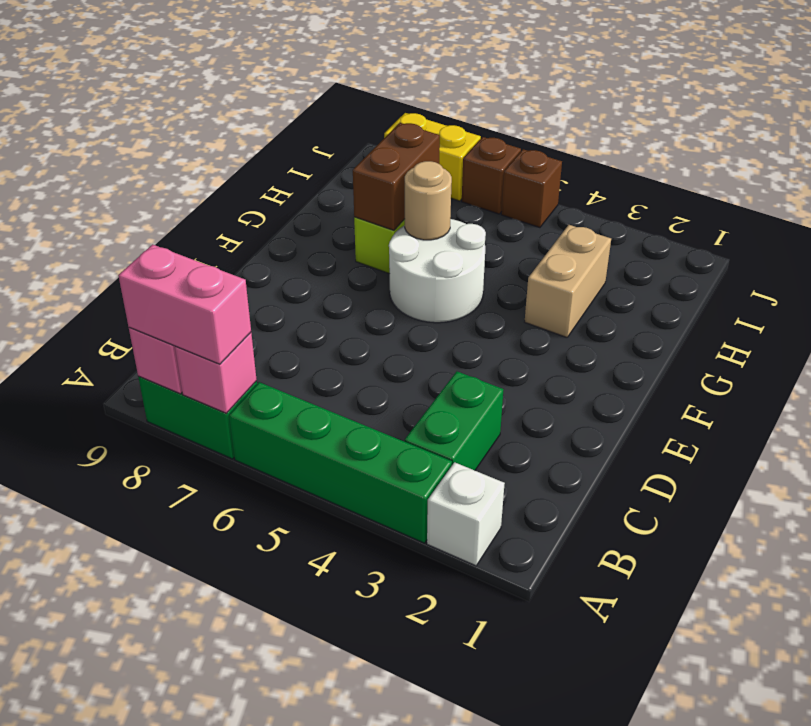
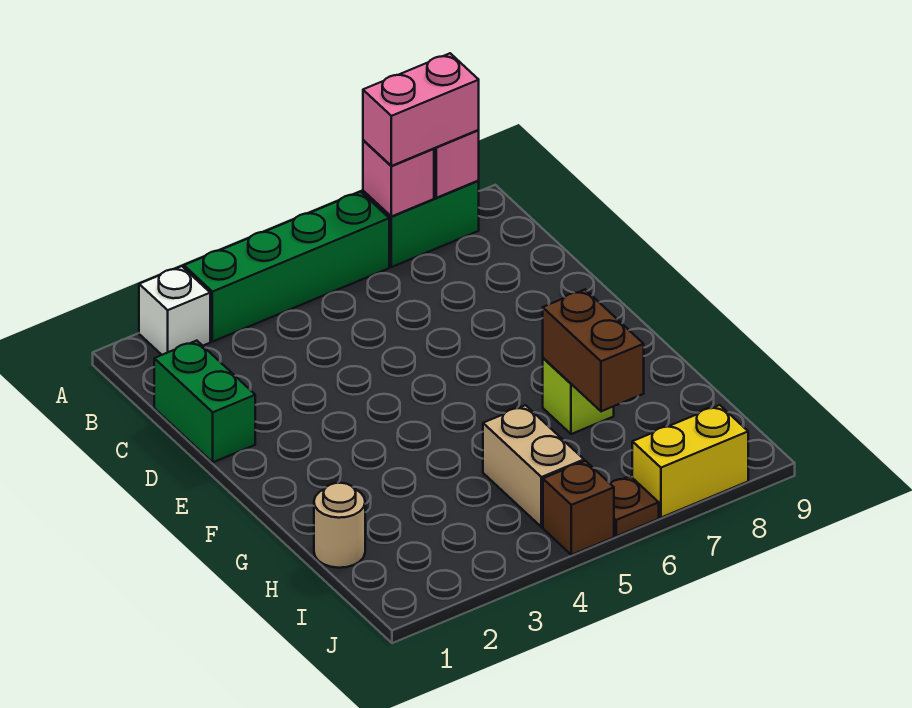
green brick B3:C3 level 1 -> green brick C1:D1 level 1
white round brick F5:G6 level 1 -> none
tan brick G3:H3 level 1 -> tan brick H5:I5 level 1
tan round brick G6 level 2 -> tan round brick H1 level 1
brown brick J6 level 1 -> brown plate J6 level 1

